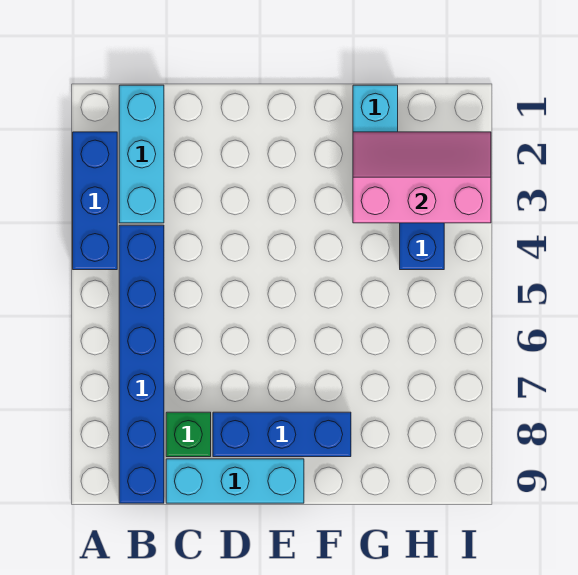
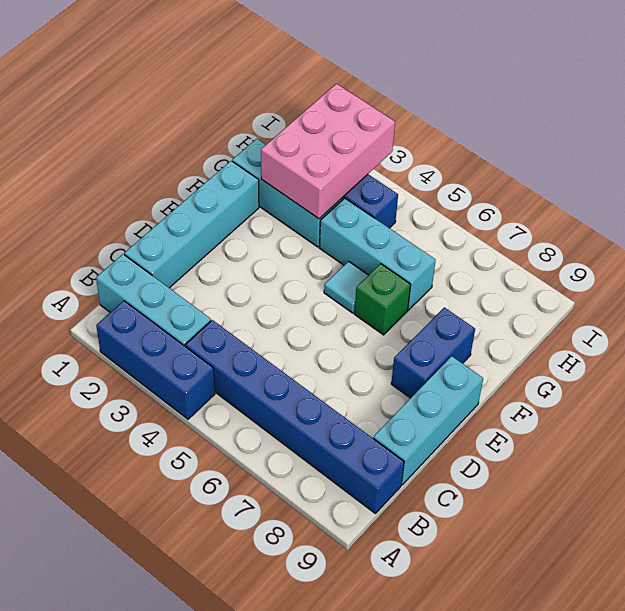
none -> cyan brick C1:F1 level 1
green brick C8 level 1 -> green brick F6 level 1
blue brick D8:F8 level 1 -> blue brick E8:F8 level 1
none -> cyan tile F5 level 1
pink slope G2:I3 level 2 top 3 -> pink brick G2:I3 level 2
none -> cyan brick G4:G6 level 1

